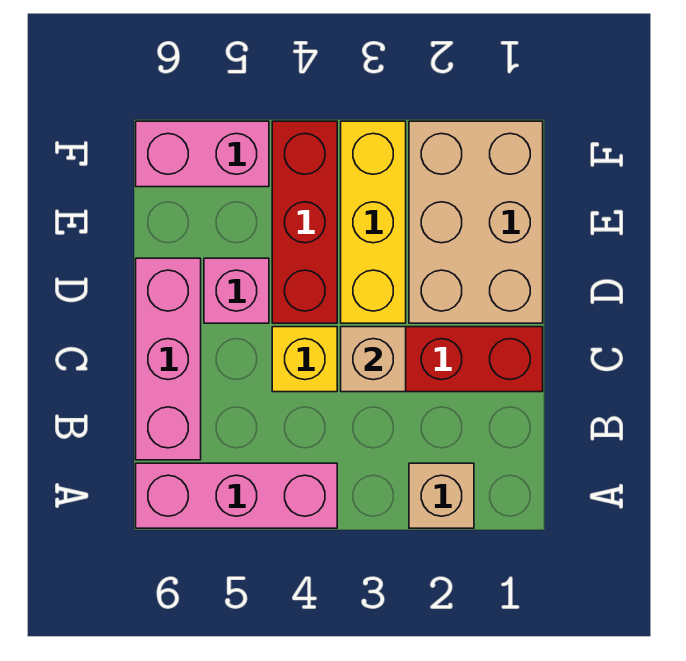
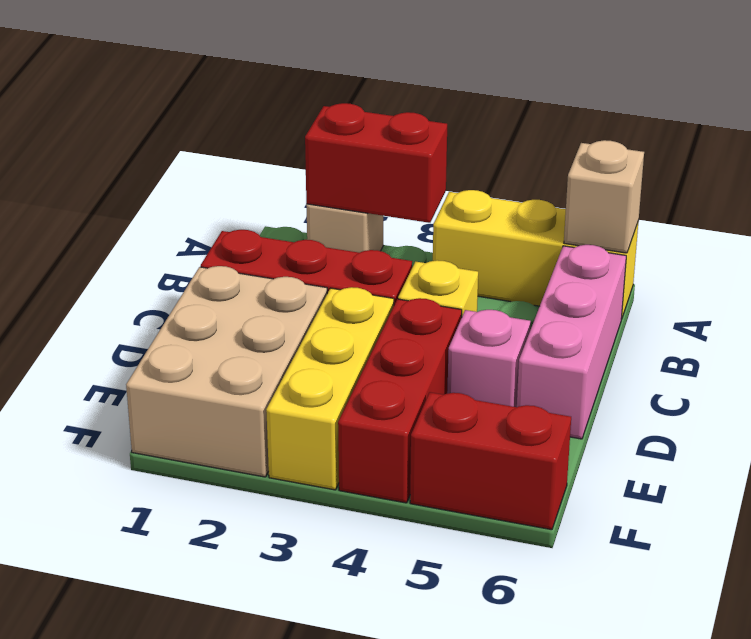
none -> red brick A2:A3 level 2
pink brick A4:A6 level 1 -> yellow brick A4:A6 level 1
tan brick C3 level 2 -> tan brick A6 level 2
pink brick F5:F6 level 1 -> red brick F5:F6 level 1

